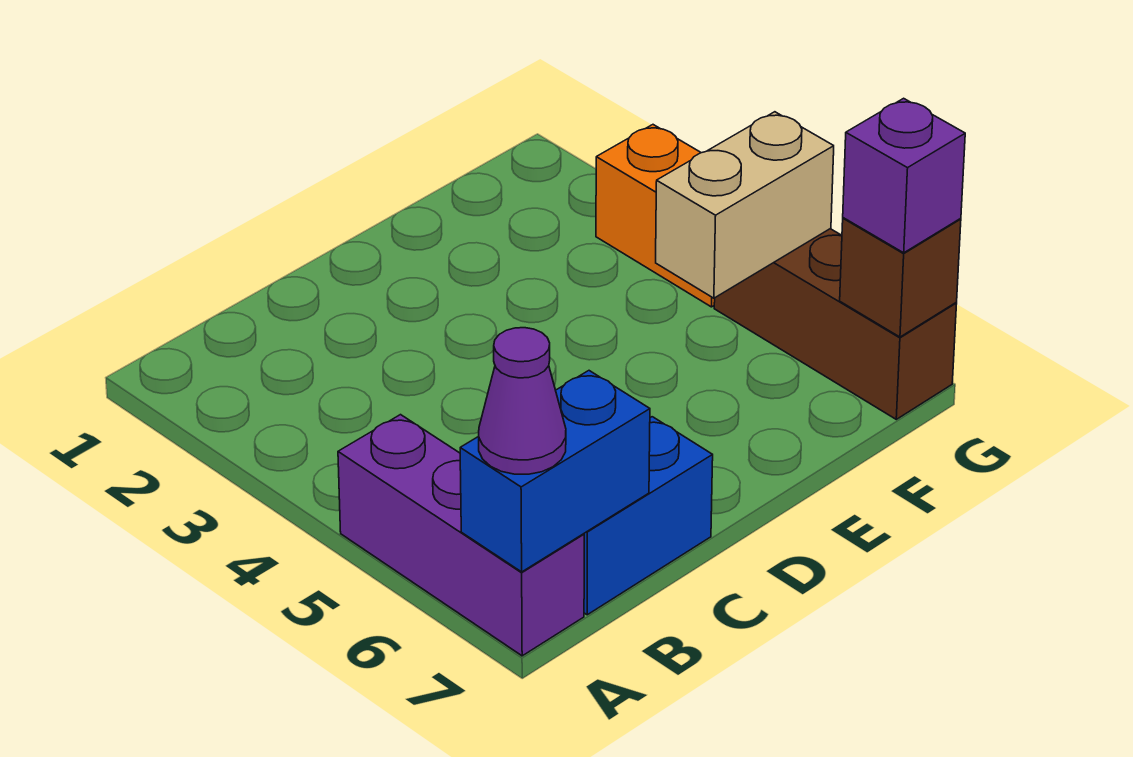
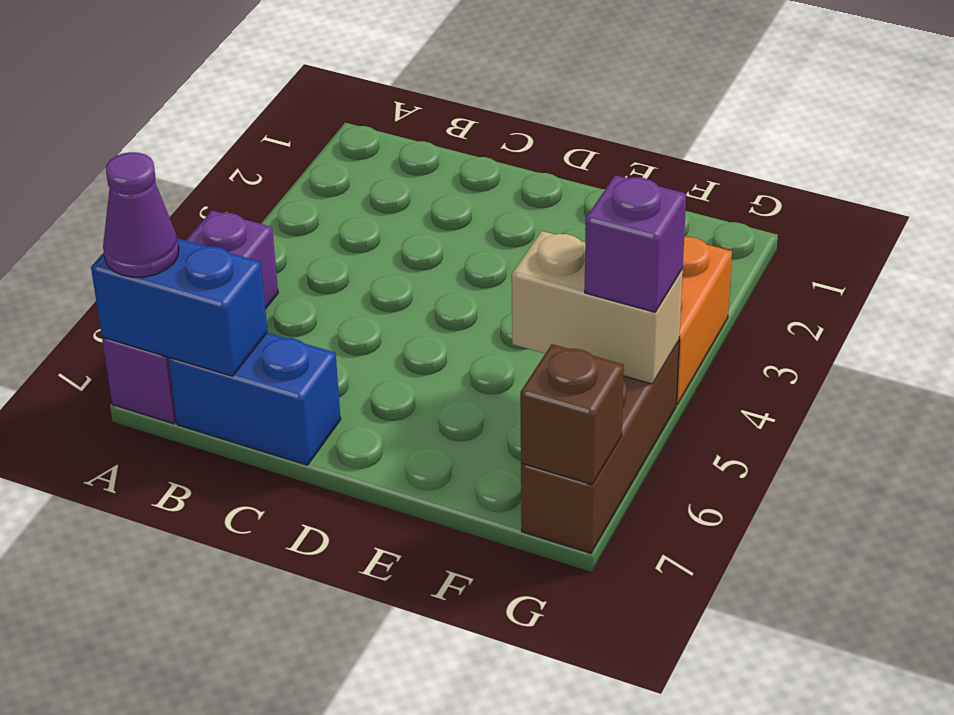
purple brick G7 level 3 -> purple brick G5 level 3

